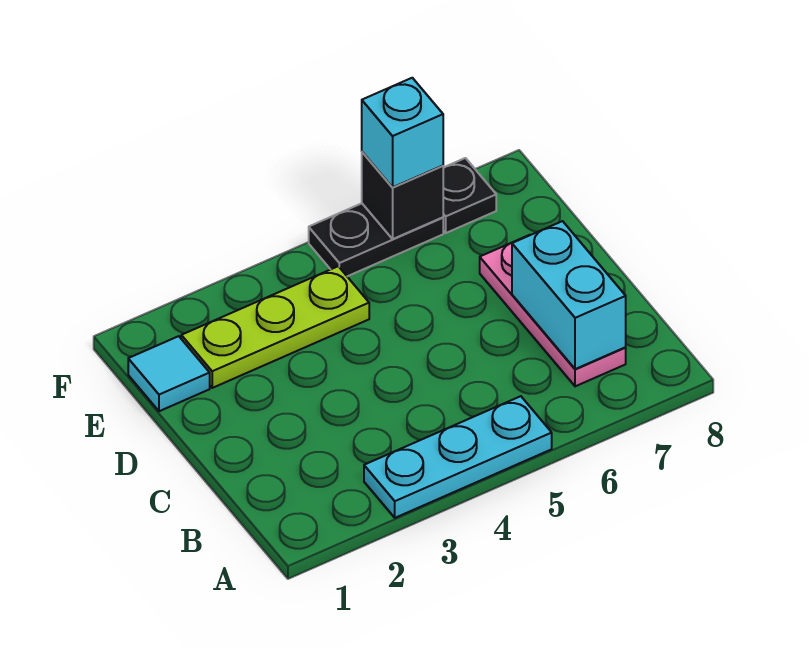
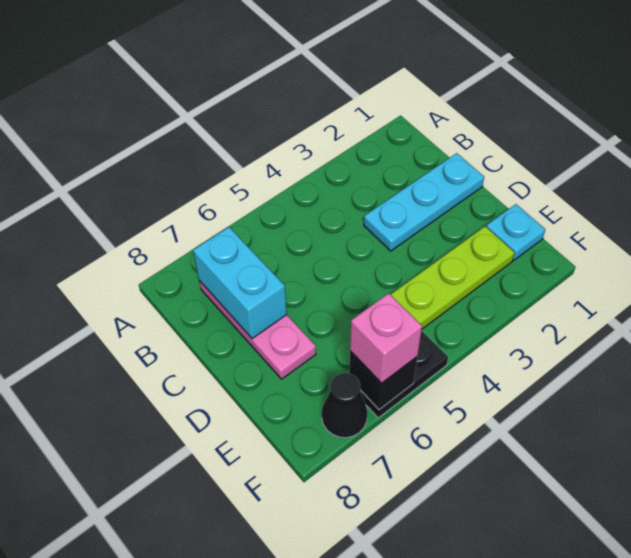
cyan plate A3:A5 level 1 -> cyan plate C1:C3 level 1
cyan tile E1 level 1 -> cyan plate E1 level 1
cyan brick F6 level 3 -> pink brick F6 level 3
black plate F7 level 1 -> black cone F7 level 1

